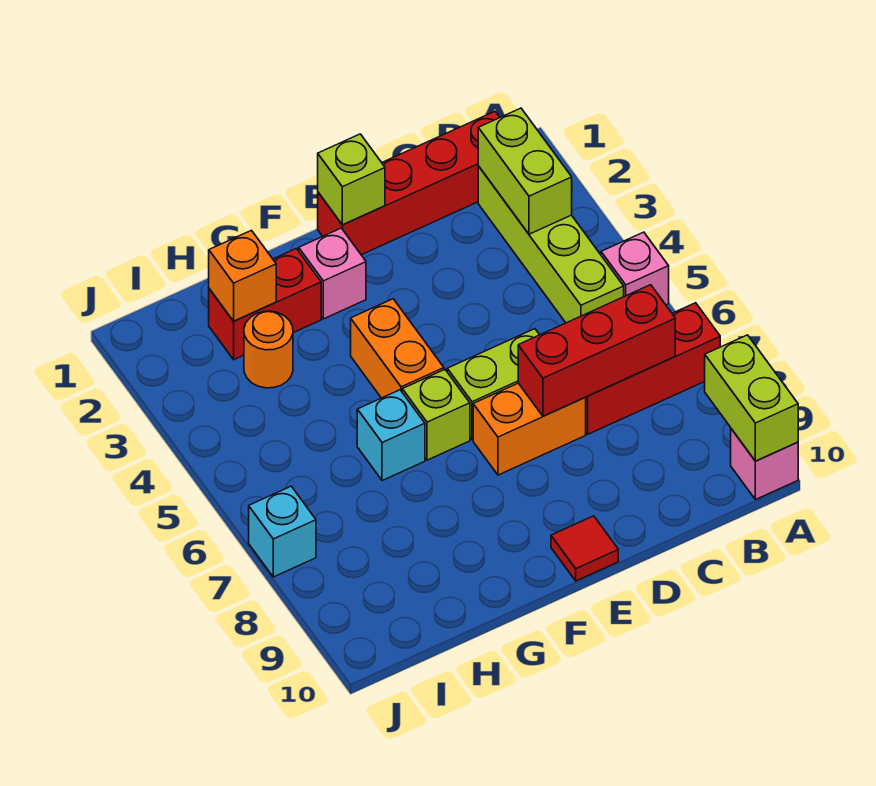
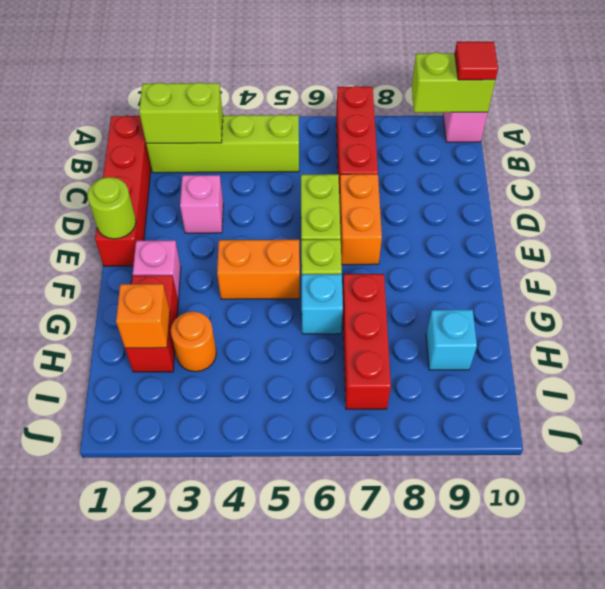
pink brick A5 level 1 -> pink brick D3 level 1
red brick B7:D7 level 2 -> red brick G7:I7 level 1
lime brick E1 level 2 -> lime round brick E1 level 2
red tile E10 level 1 -> red tile A10 level 3
cyan brick J7 level 1 -> cyan brick H9 level 1

